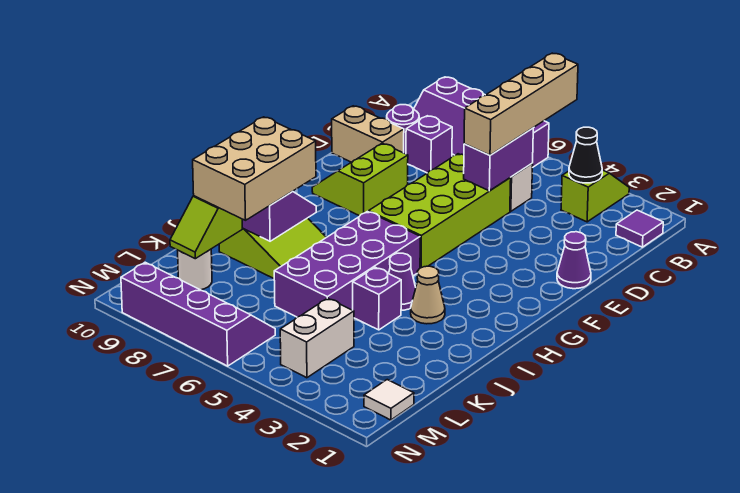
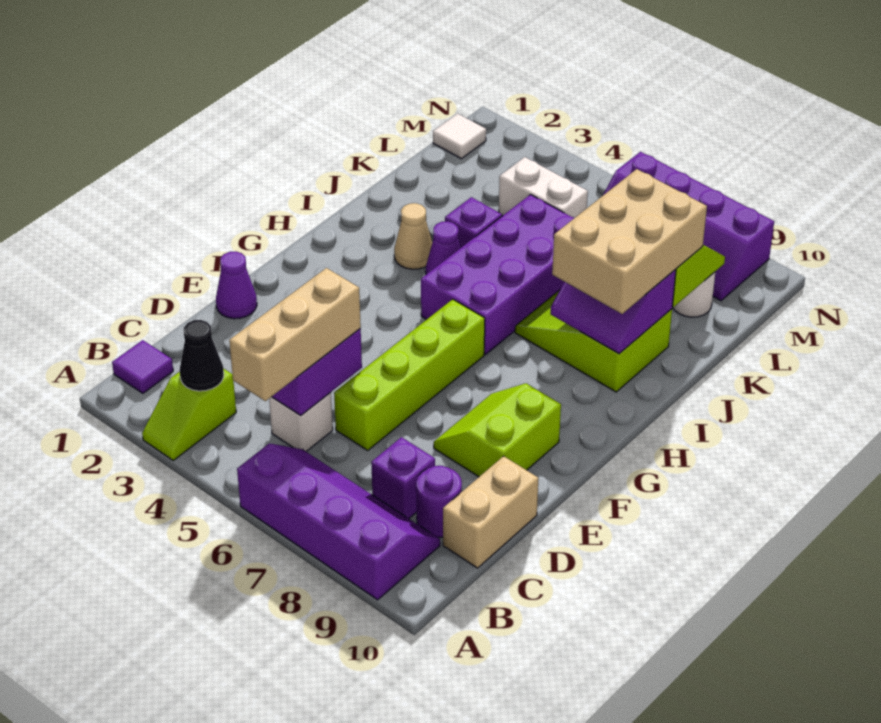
tan brick A5:D5 level 3 -> tan brick B5:D5 level 3
lime brick D5:G6 level 1 -> lime brick D6:G6 level 1
tan brick D9:D10 level 1 -> tan brick C10:D10 level 1
lime slope E8:F9 level 1 top 8 -> lime slope E8:F9 level 1 top 9
white brick L4:M4 level 1 -> white brick L4:L5 level 1

